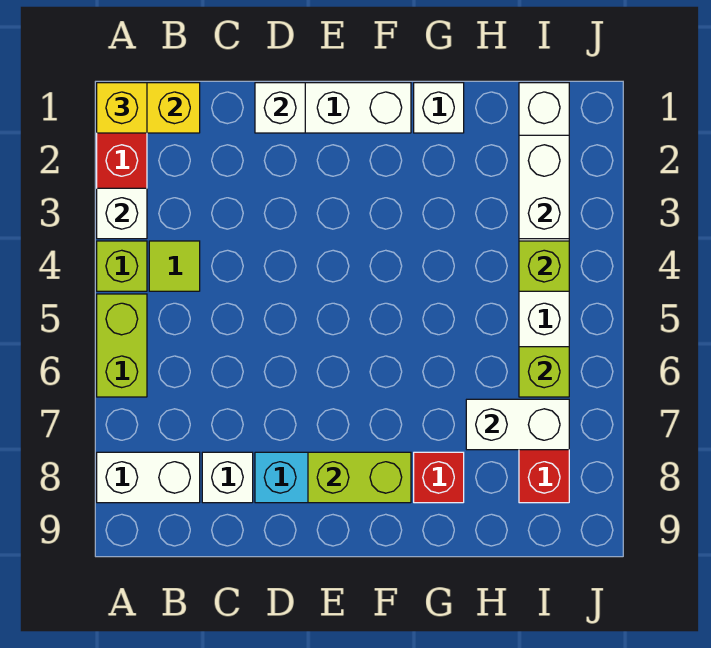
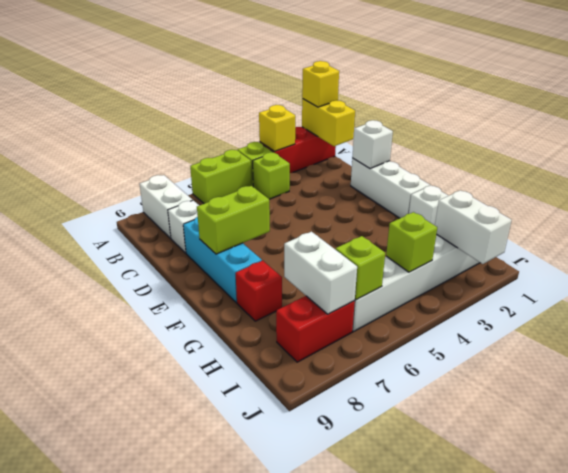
white brick A3 level 2 -> yellow brick A3 level 2
lime tile B4 level 1 -> lime brick B4 level 1
lime brick E8:F8 level 2 -> lime brick E7:E8 level 2
white brick I2:I3 level 2 -> white brick I2:J2 level 2

